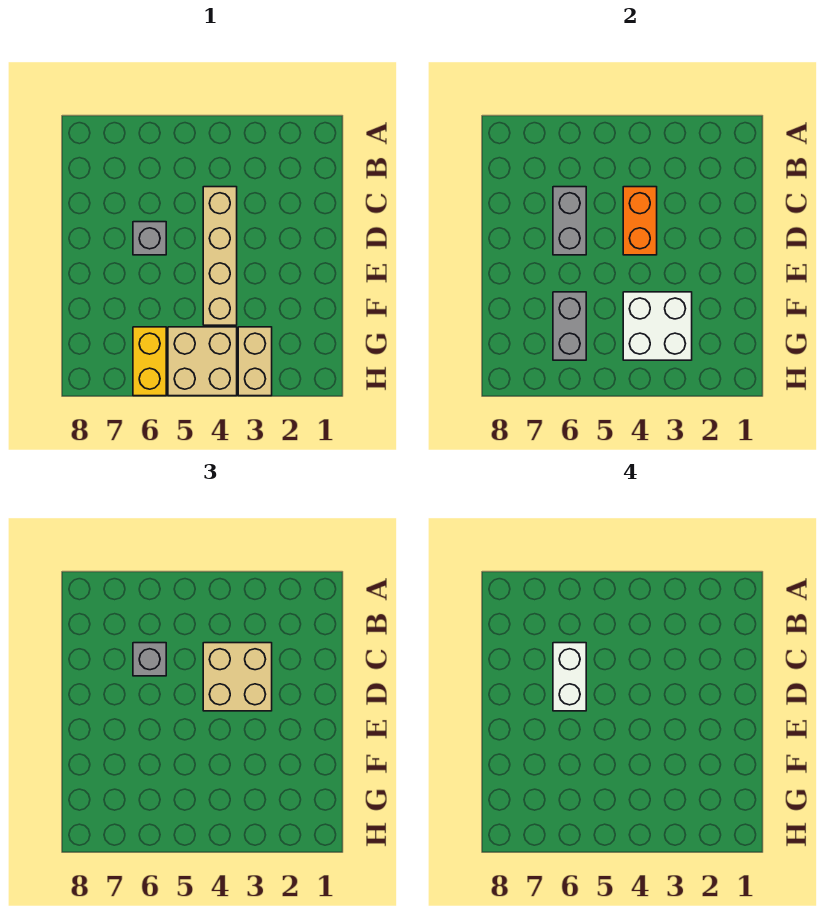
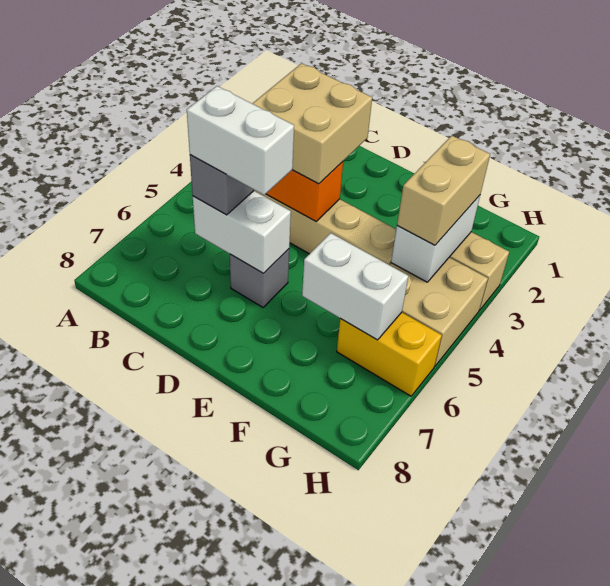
grey brick C6:D6 level 2 -> white brick C6:D6 level 2
white brick F3:G4 level 2 -> white brick G3:G4 level 2
grey brick F6:G6 level 2 -> white brick F6:G6 level 2
none -> tan brick G3:G4 level 3

